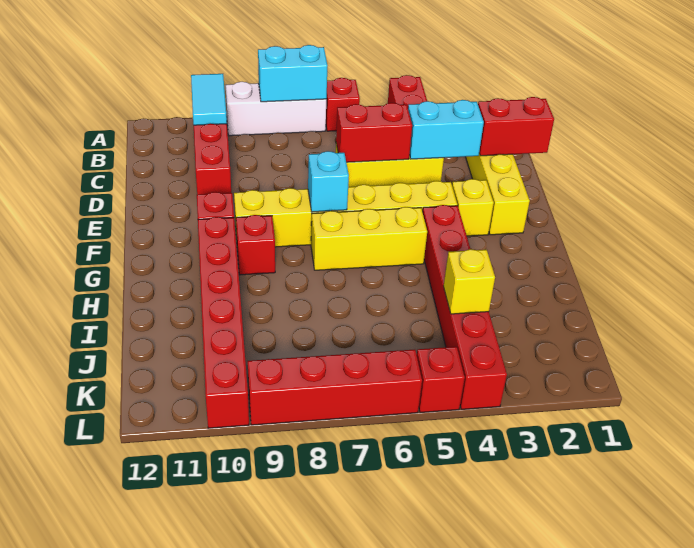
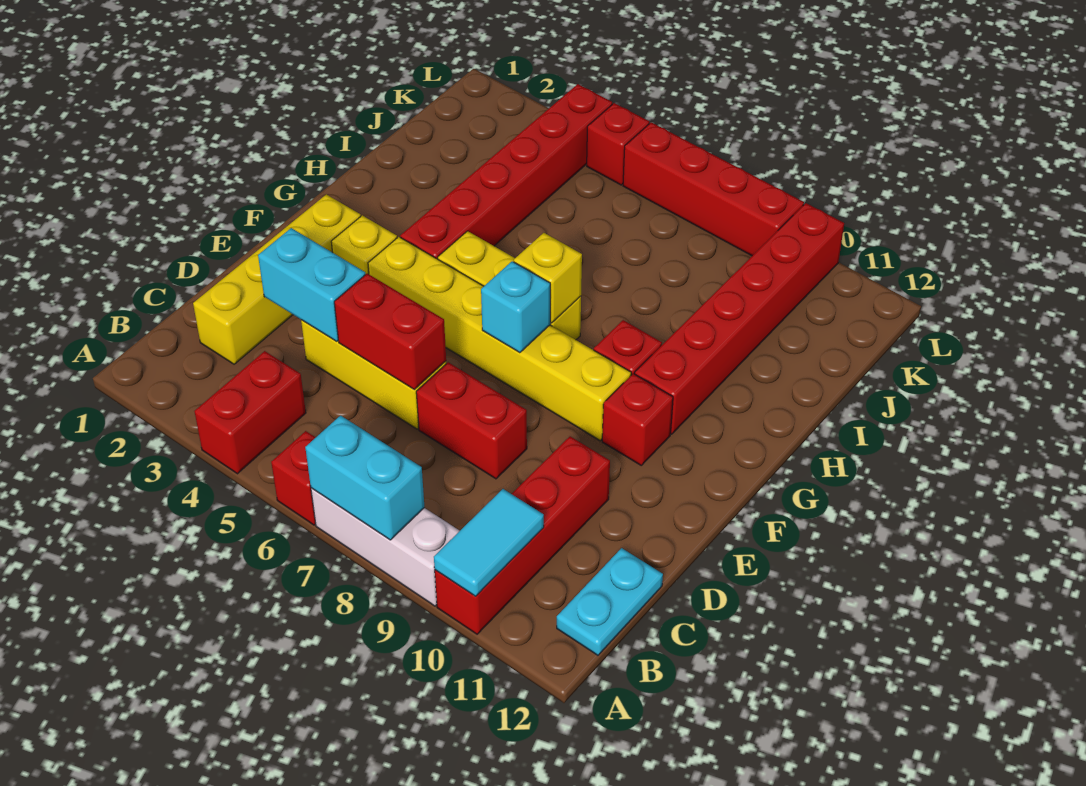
none -> cyan plate B12:C12 level 1
red brick D1:D2 level 2 -> red brick D7:D8 level 1
yellow brick J4 level 2 -> yellow brick G7 level 2

